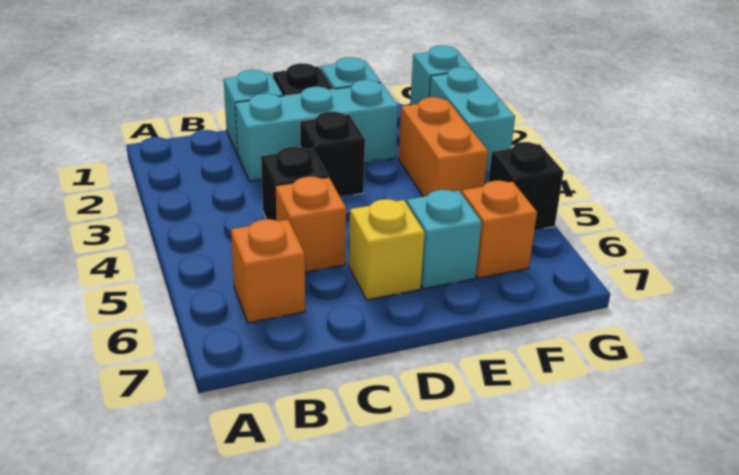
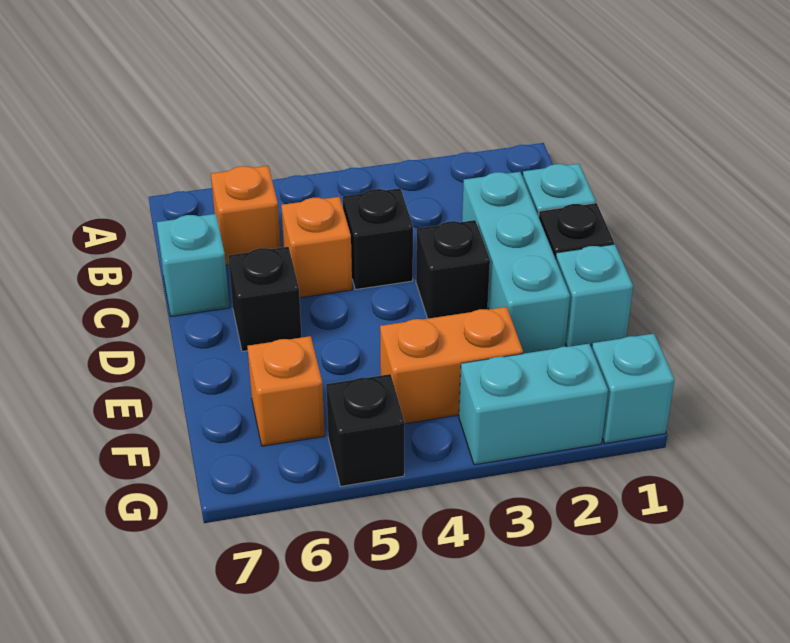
yellow brick D6 level 1 -> black brick D6 level 1
cyan brick E6 level 1 -> cyan brick C7 level 1

